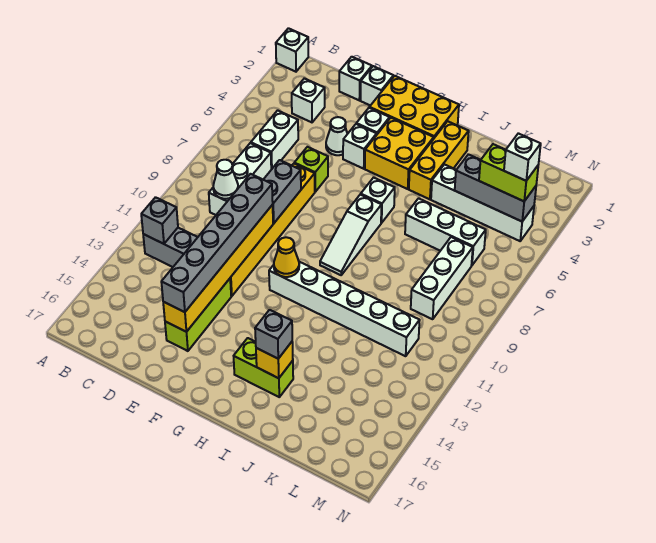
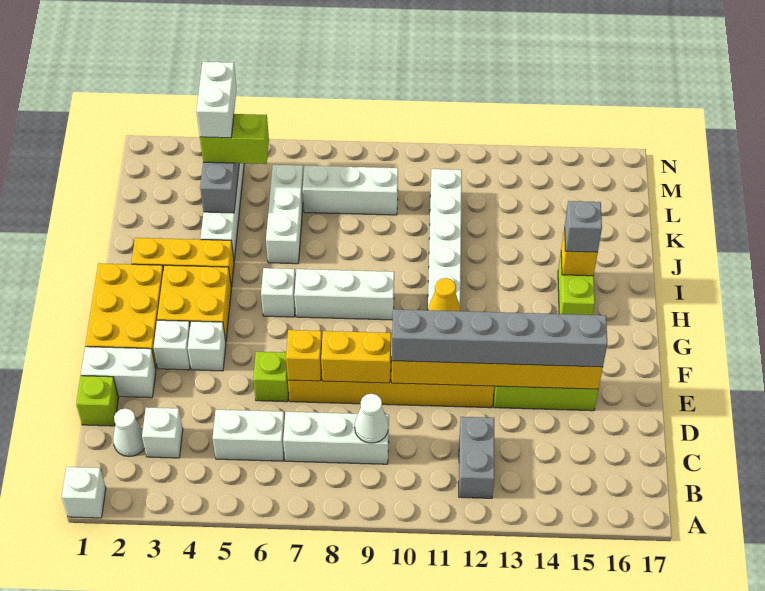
grey brick B12 level 2 -> none
white brick D1 level 1 -> lime brick D1 level 1
white brick E1 level 1 -> white brick E1:E2 level 1
white cone E4 level 1 -> white cone C2 level 1
none -> yellow brick E7 level 2
grey brick E8:E9 level 2 -> yellow brick E8:E9 level 2
white slope H7:H9 level 1 top 7 -> white brick H7:H9 level 1
lime brick L4:M4 level 3 -> lime brick L4:L5 level 3
white brick M4 level 4 -> white brick L4:M4 level 4

